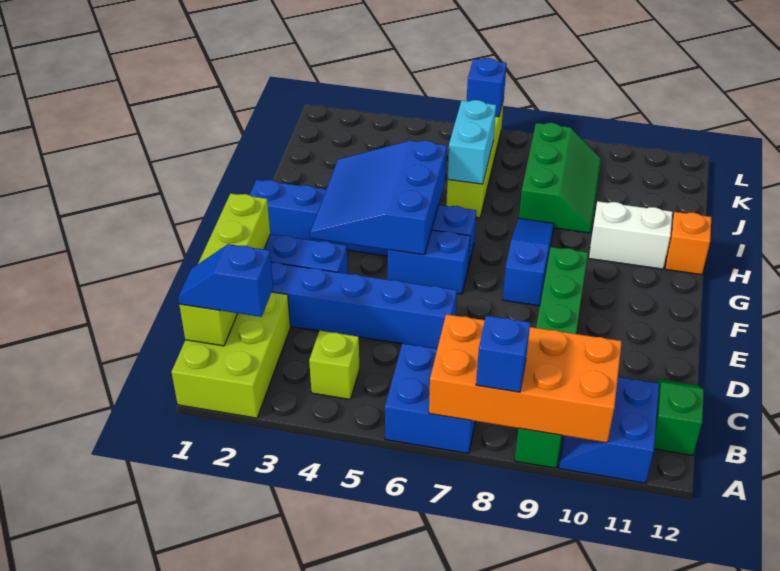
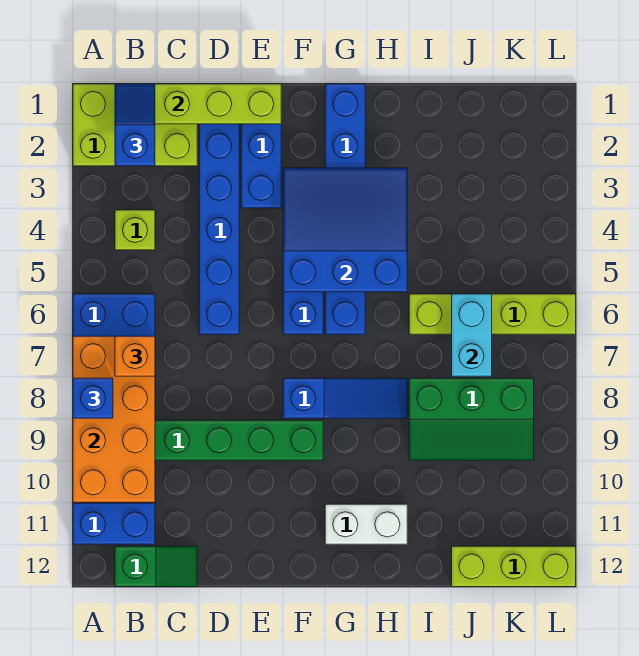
white brick H10:H11 level 1 -> white brick G11:H11 level 1
orange brick H12 level 1 -> orange brick B7 level 3
cyan brick I6:J6 level 2 -> cyan brick J6:J7 level 2
none -> lime brick J12:L12 level 1
blue brick L6 level 2 -> none

